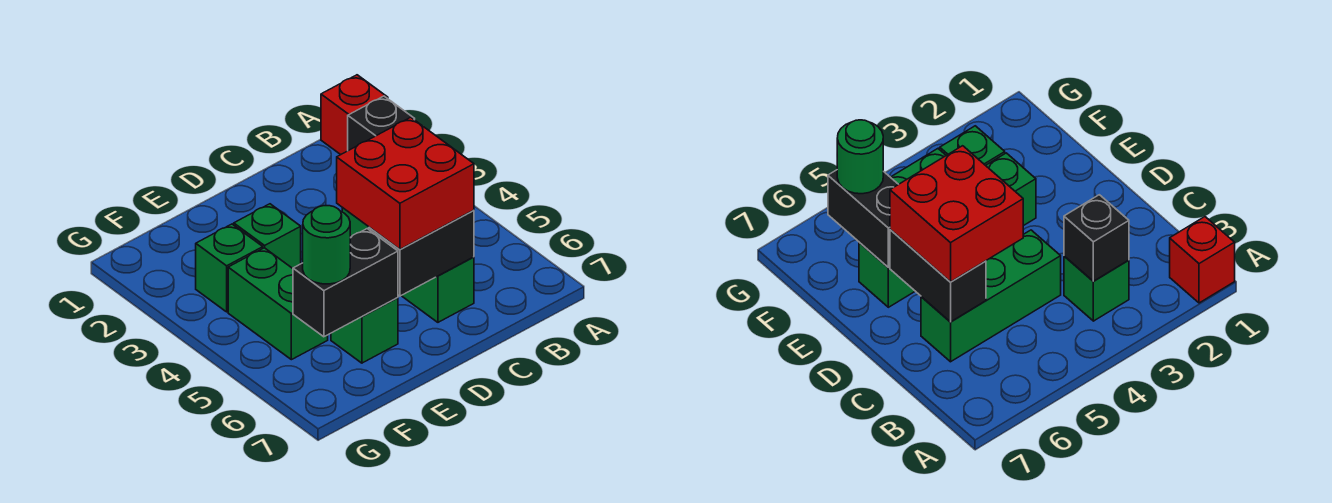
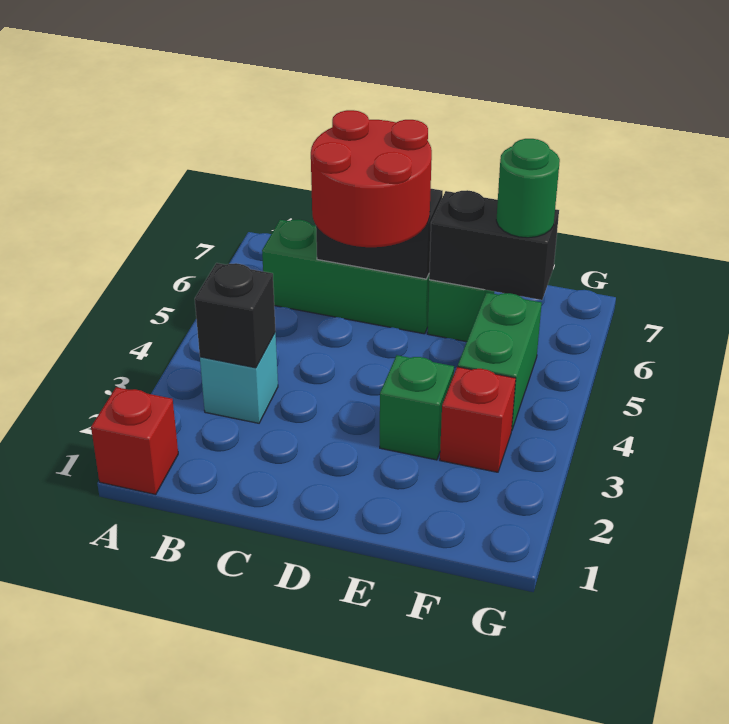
green brick B3 level 1 -> cyan brick B3 level 1
green brick C4:C6 level 1 -> green brick B6:D6 level 1
red brick C5:D6 level 3 -> red round brick C5:D6 level 3
green brick F3 level 1 -> red brick F3 level 1

